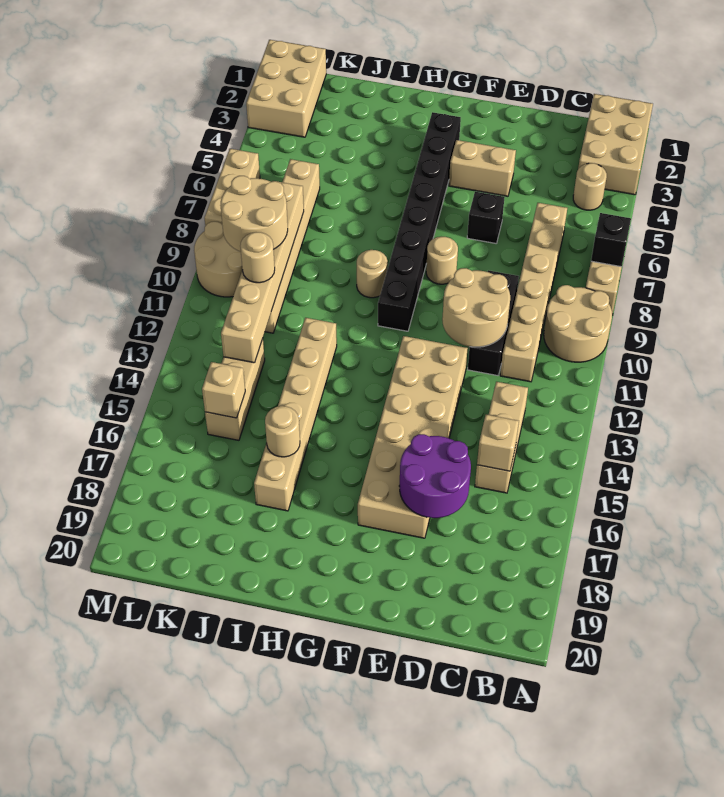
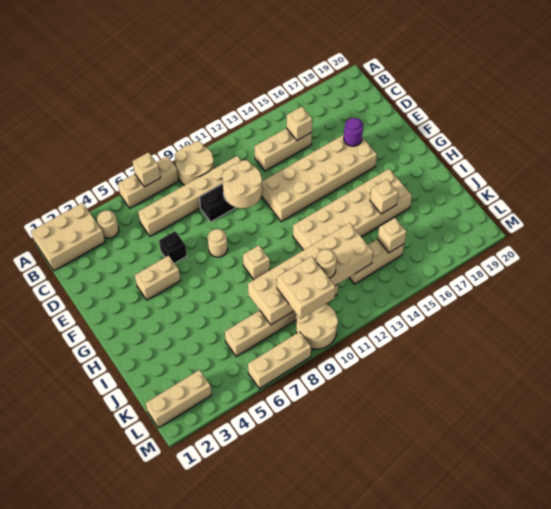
black brick A7 level 2 -> tan brick A7 level 2
purple round brick D16:E17 level 2 -> purple round brick E17 level 2
tan brick E4:F4 level 1 -> tan brick F4:F5 level 1
black brick G3:G10 level 1 -> none
tan round brick H9 level 1 -> tan brick H9 level 1
tan brick I12:I17 level 1 -> tan brick H12:I17 level 1
tan round brick I16 level 2 -> tan brick I16 level 2
tan brick K8:K13 level 2 -> tan brick J8:K13 level 2
tan round brick K9:L10 level 3 -> tan brick K9:L10 level 3
tan brick L1:M3 level 1 -> tan brick L1:L3 level 1

